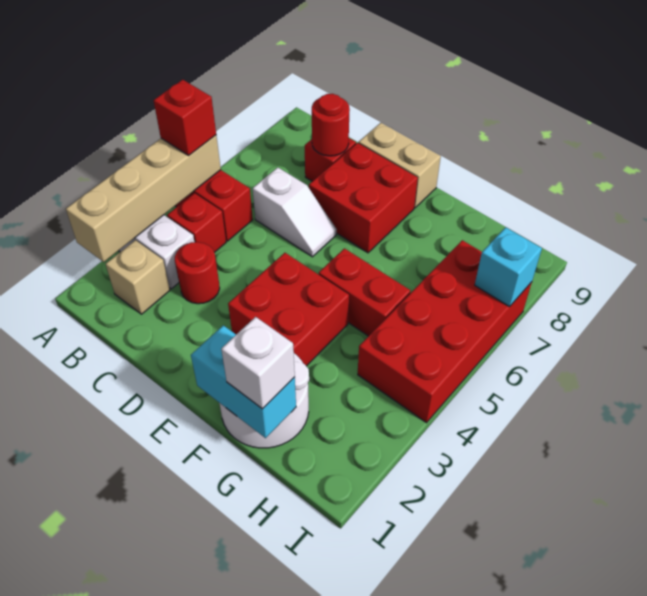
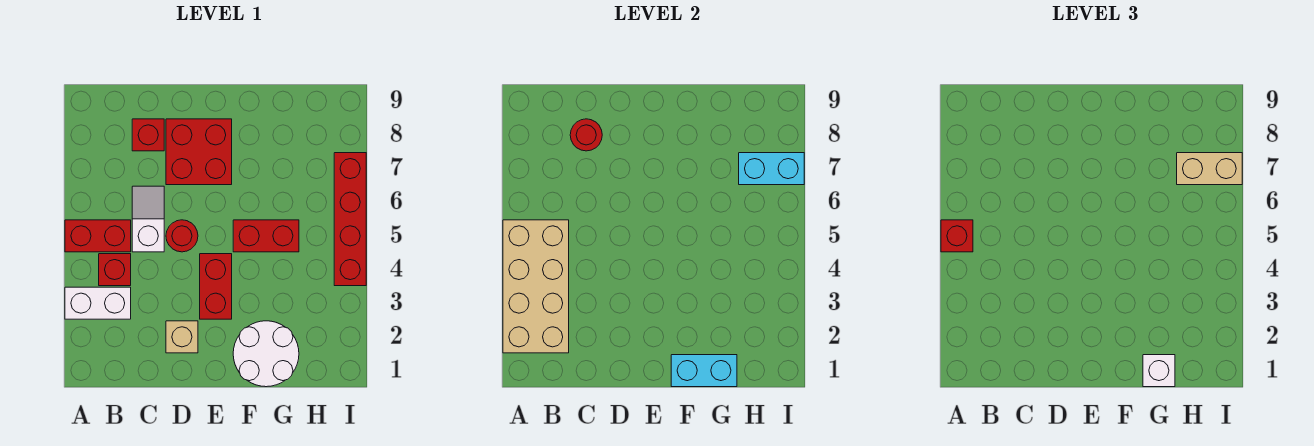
tan brick A2:A5 level 2 -> tan brick A2:B5 level 2
tan brick B2 level 1 -> tan brick D2 level 1
red round brick C3 level 1 -> red round brick D5 level 1
white slope C6:D6 level 1 top C -> white slope C5:C6 level 1 top 5
tan brick D9:E9 level 1 -> tan brick H7:I7 level 3
red brick E3:F4 level 1 -> red brick E3:E4 level 1
red brick H4:I7 level 1 -> red brick I4:I7 level 1
cyan brick I7 level 2 -> cyan brick H7:I7 level 2

